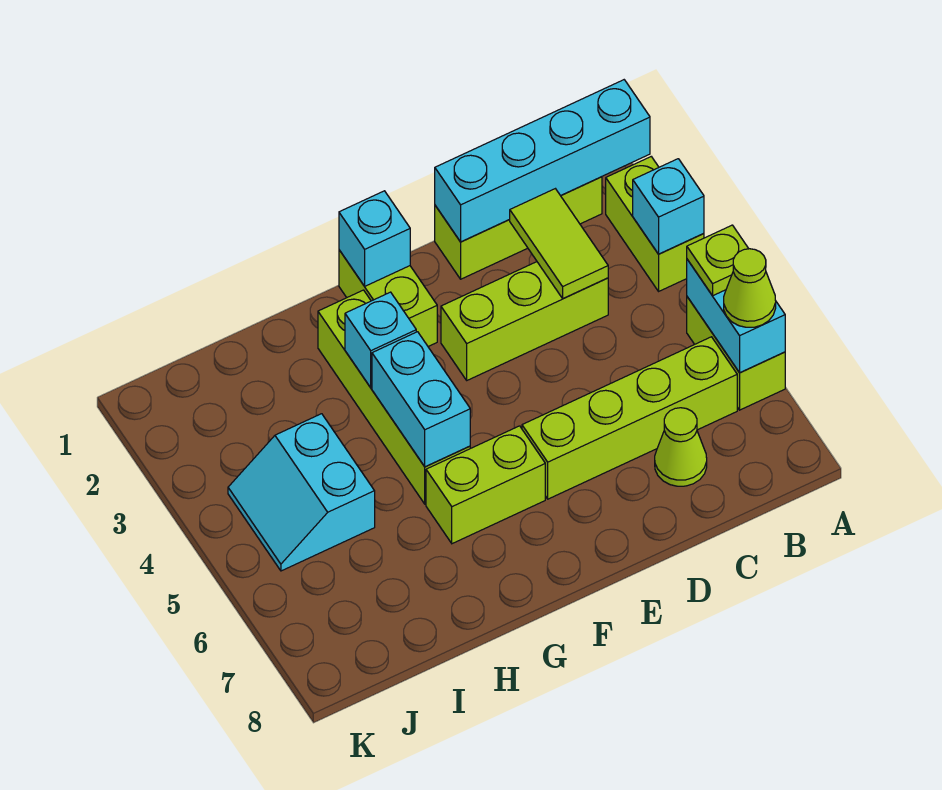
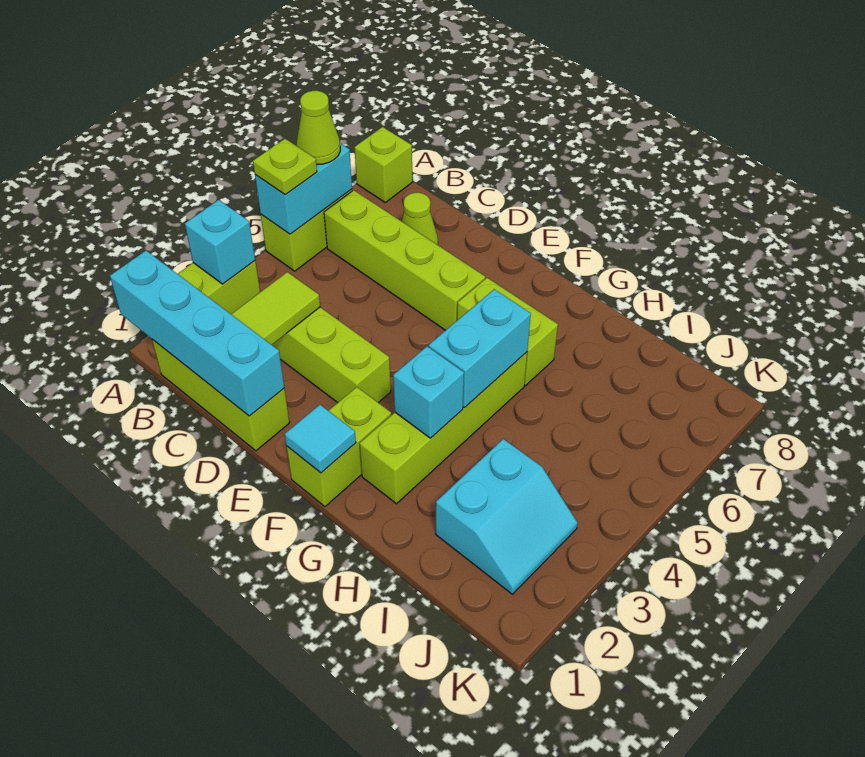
none -> lime brick A8 level 1
cyan brick F1 level 2 -> cyan tile F1 level 2
cyan slope I4:J5 level 1 top I -> cyan slope I2:J3 level 1 top I

